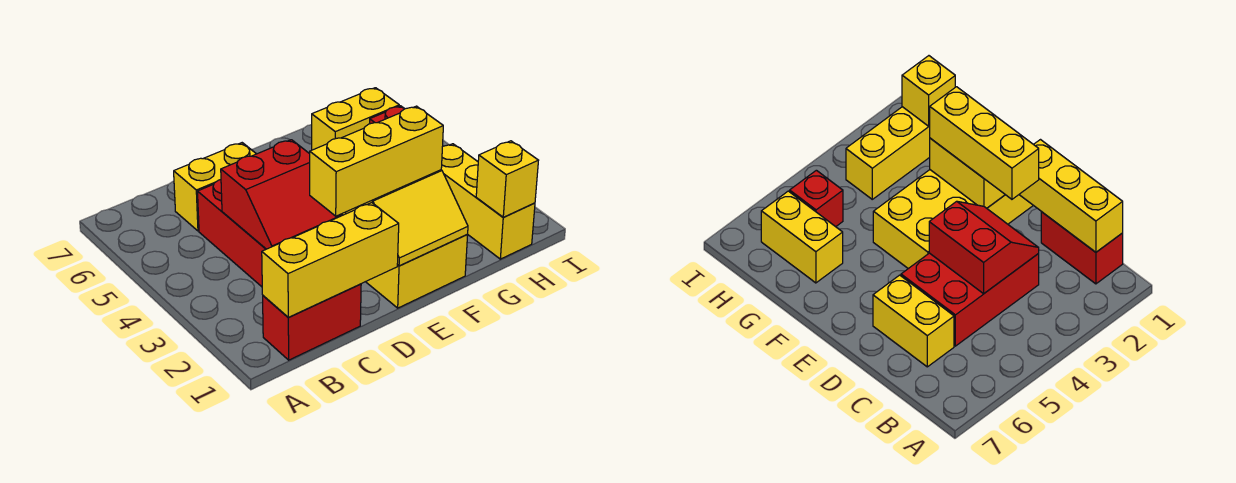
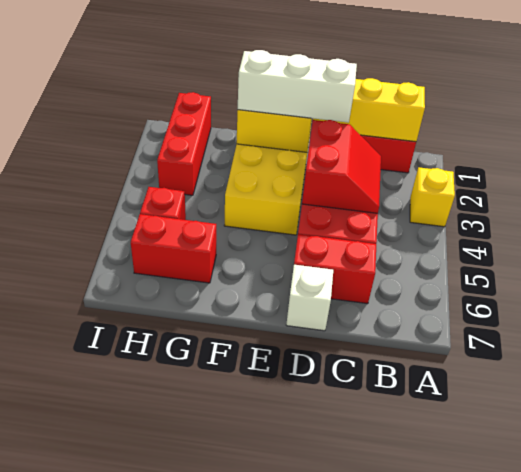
red slope C3:D4 level 2 top 4 -> red slope C3:D4 level 2 top D
yellow brick C6:D6 level 1 -> red brick C6:D6 level 1
yellow brick D2:F2 level 3 -> white brick D2:F2 level 3
none -> white brick D7 level 1
yellow brick G6:H6 level 1 -> red brick G6:H6 level 1
yellow brick H1:H3 level 1 -> red brick H1:H3 level 1
yellow brick H1 level 2 -> yellow brick A3 level 1

